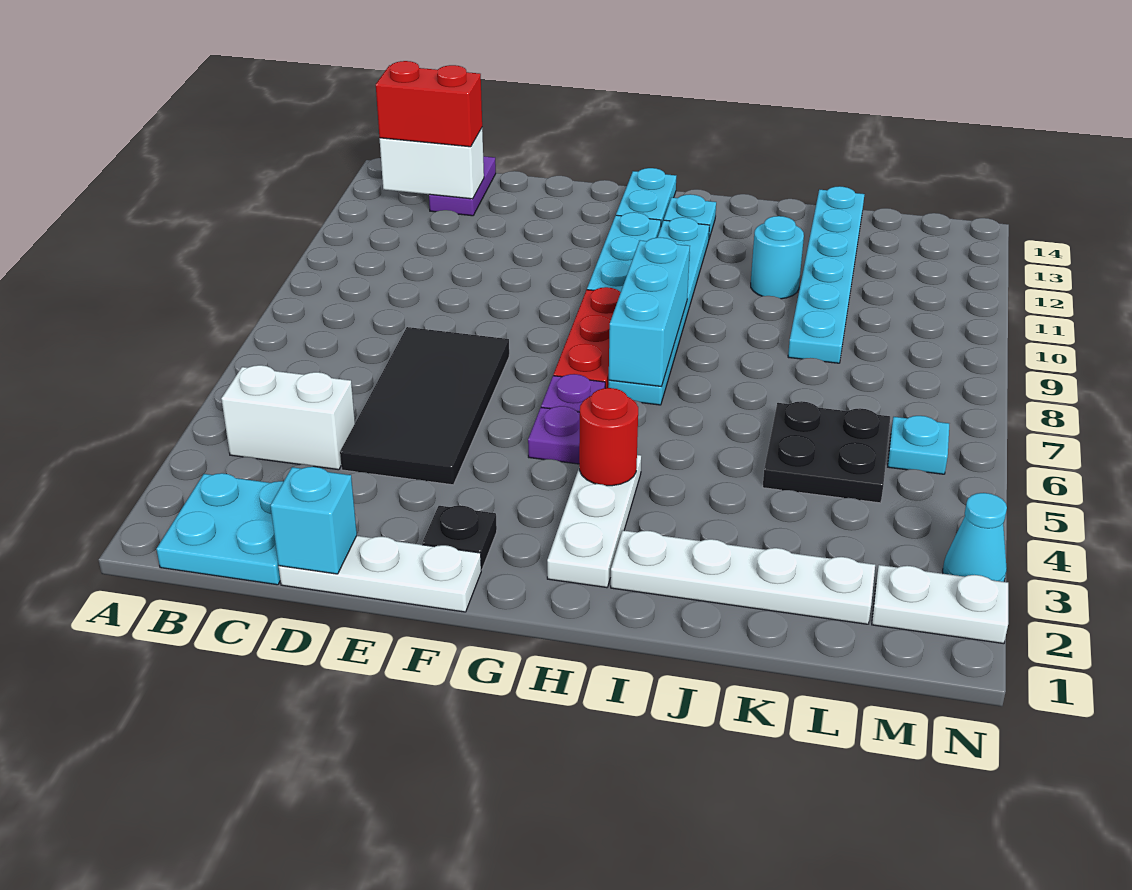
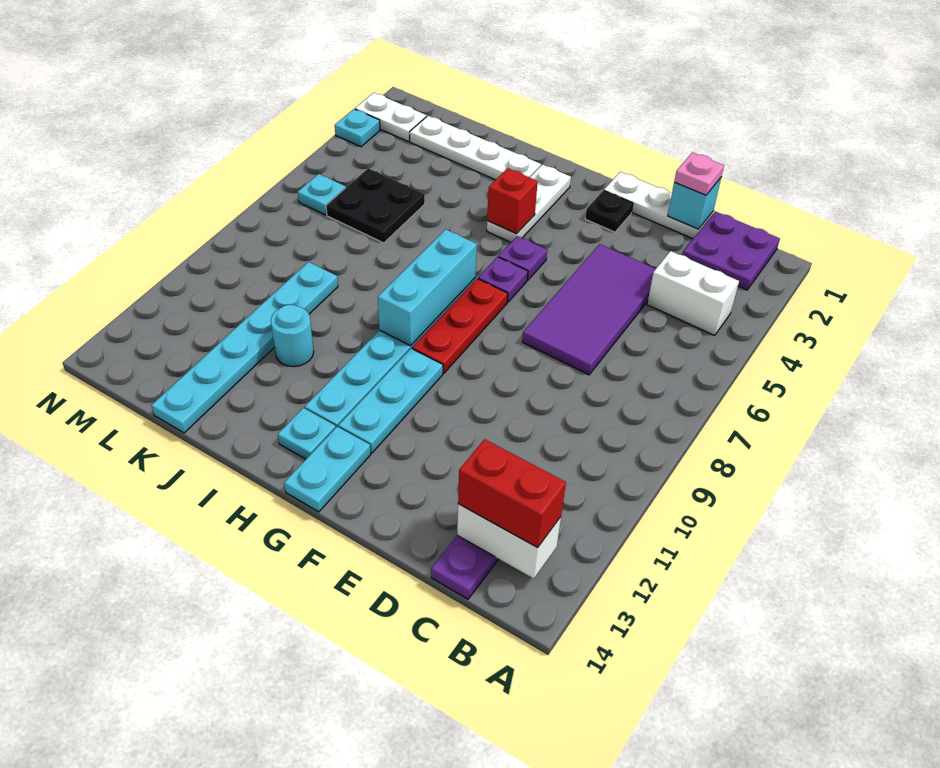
cyan plate B1:C2 level 1 -> purple plate B1:C2 level 1
none -> pink plate D1 level 3
black tile D4:E7 level 1 -> purple tile D4:E7 level 1
red round brick H4 level 2 -> red brick H4 level 2
cyan cone N3 level 1 -> cyan plate N3 level 1

